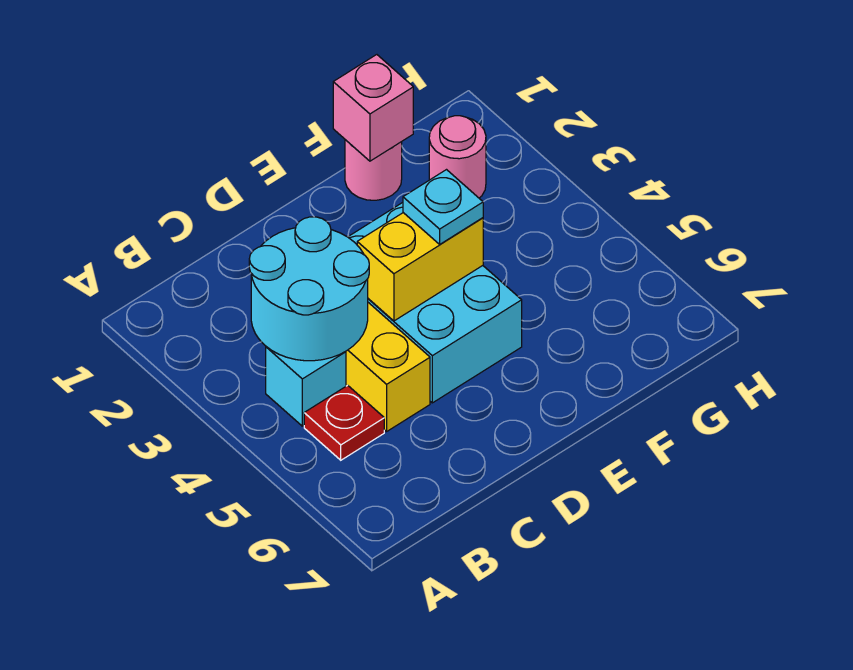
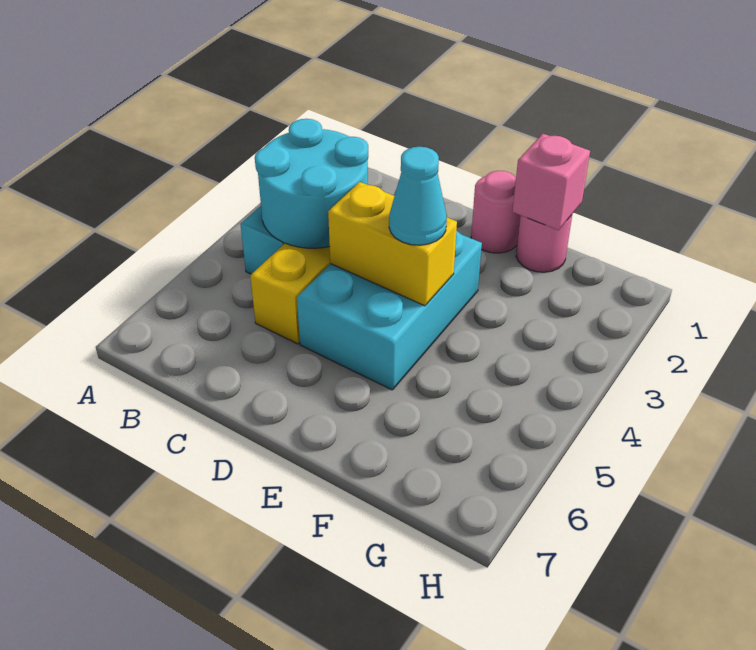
red plate B5 level 1 -> none
cyan plate E4 level 3 -> cyan cone E4 level 3
pink round brick G2 level 1 -> pink round brick E1 level 1

